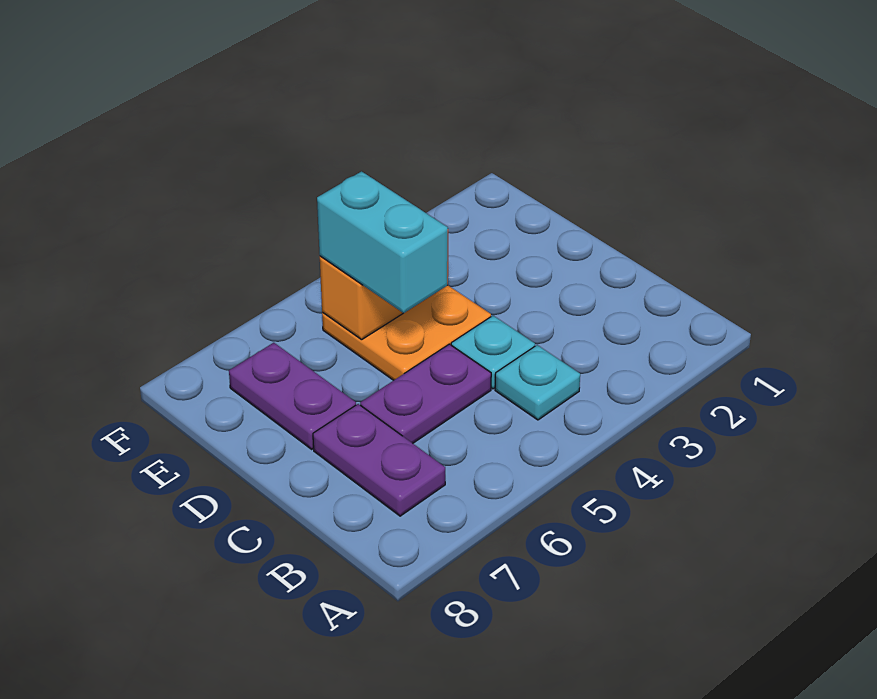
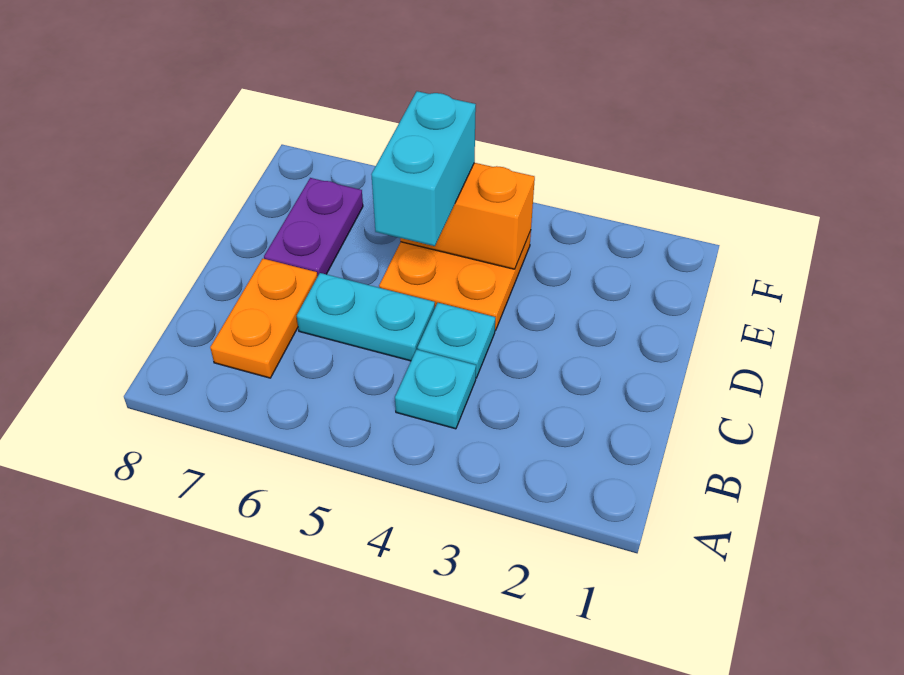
purple plate B7:C7 level 1 -> orange plate B7:C7 level 1
purple plate C5:C6 level 1 -> cyan plate C5:C6 level 1

